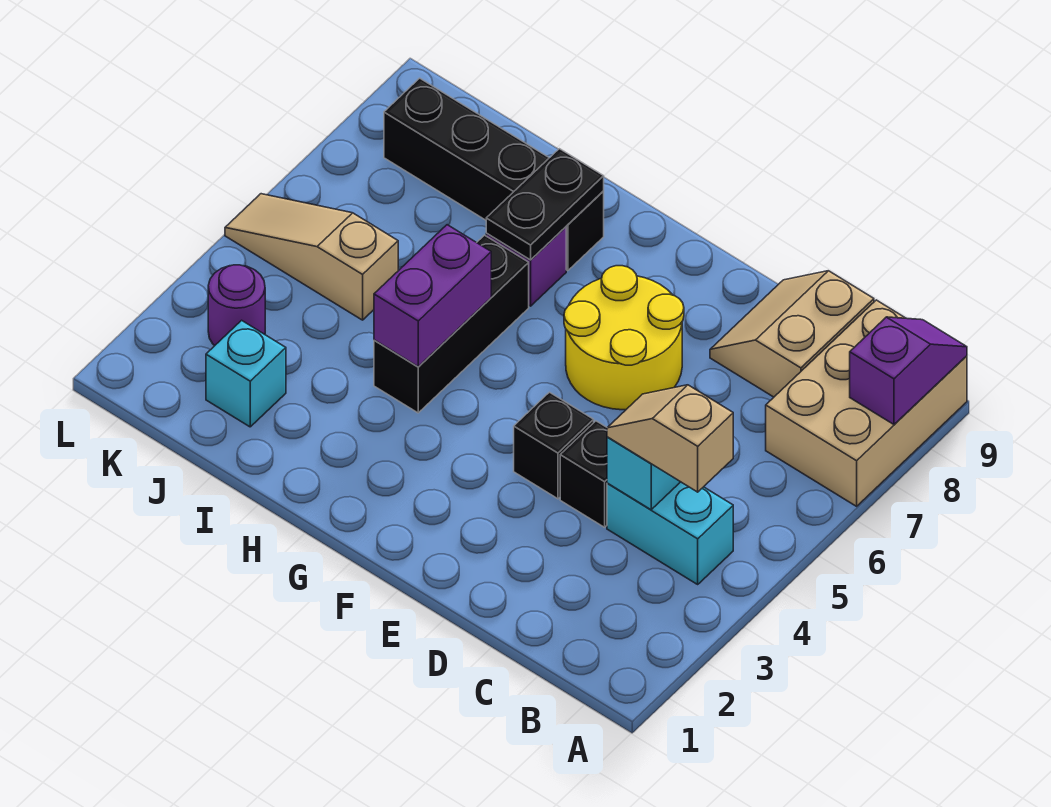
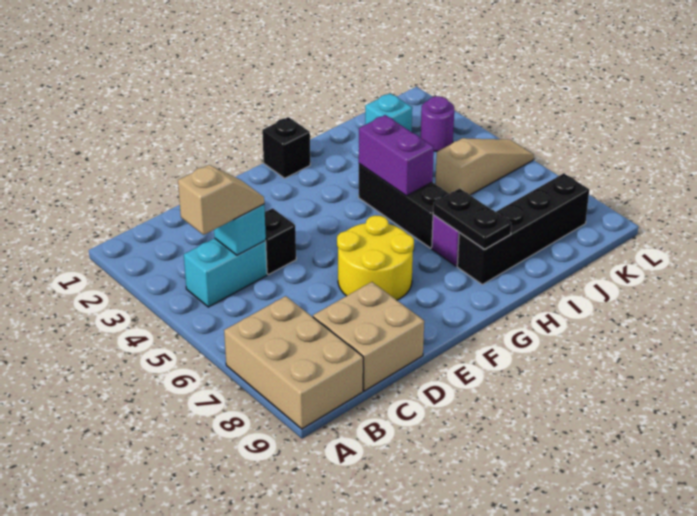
purple slope A8:A9 level 2 top 8 -> none
tan slope C8:D9 level 1 top C -> tan brick C8:D9 level 1
black brick E4 level 1 -> black brick G1 level 1

